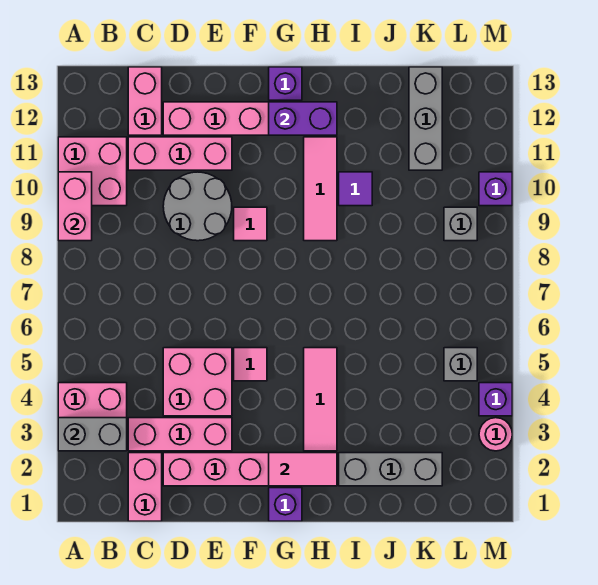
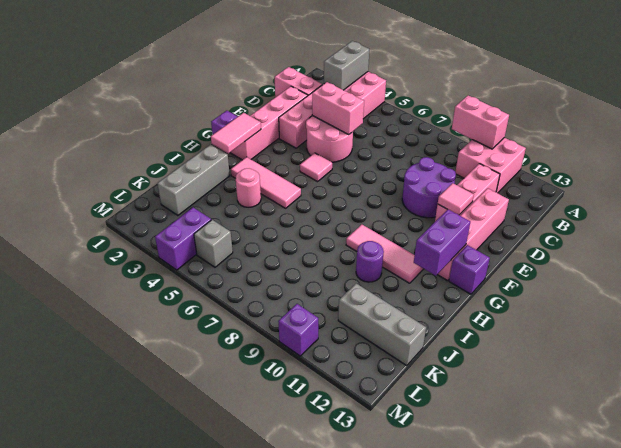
pink brick C12:C13 level 1 -> pink brick D4:D5 level 2
pink brick D4:E5 level 1 -> pink round brick D4:E5 level 1
grey round brick D9:E10 level 1 -> purple round brick D9:E10 level 1
pink tile F9 level 1 -> pink tile E11 level 2
purple tile I10 level 1 -> purple round brick I10 level 1
grey brick L9 level 1 -> none
pink round brick M3 level 1 -> pink round brick I4 level 1
purple brick M4 level 1 -> purple brick L4:M4 level 1

